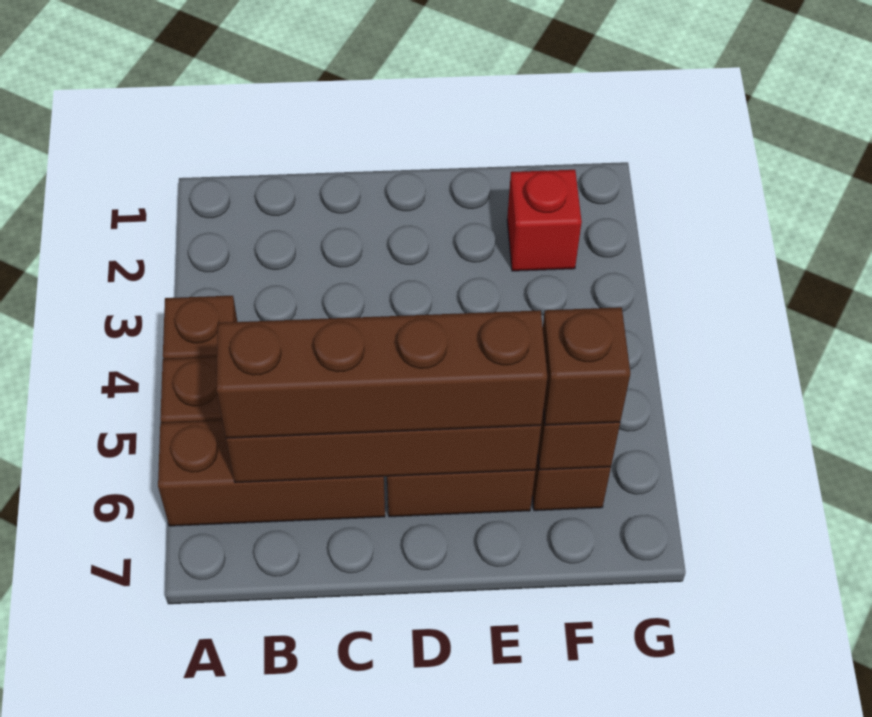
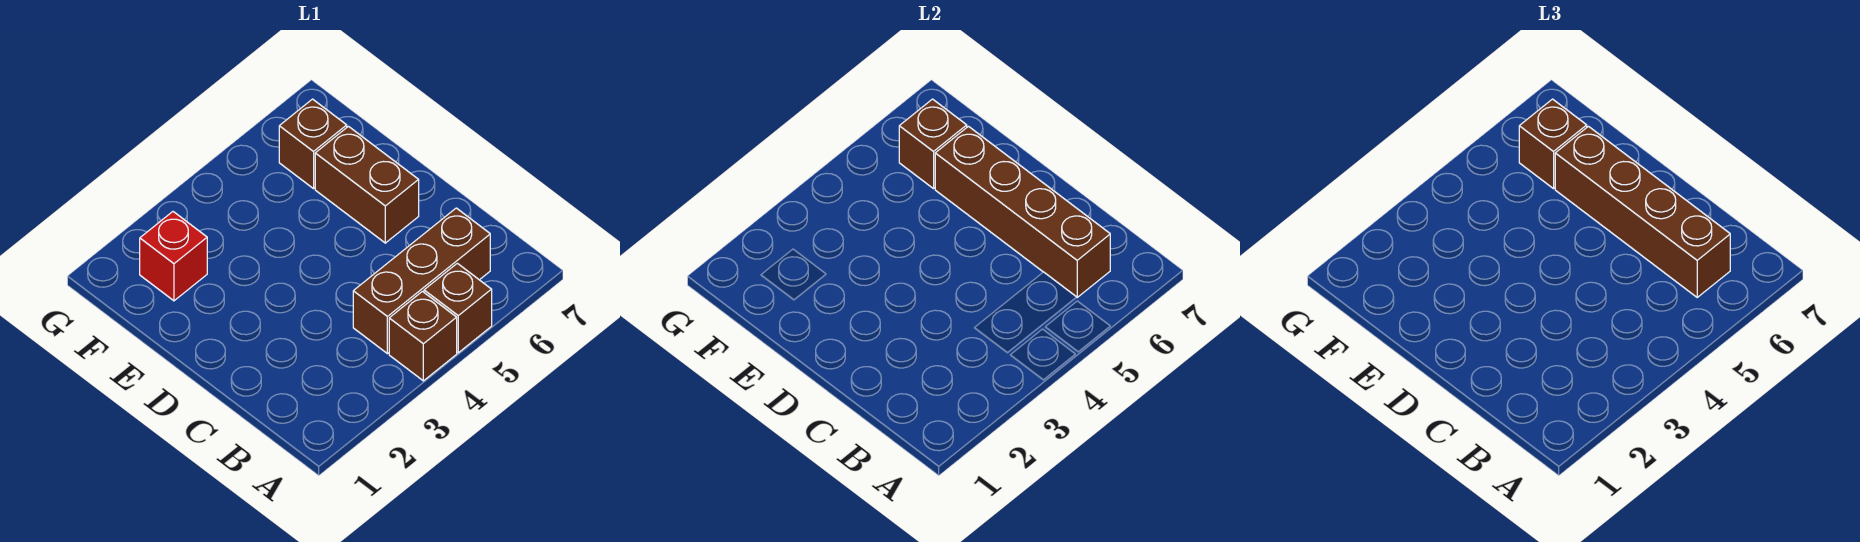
brown brick A6:C6 level 1 -> brown brick B4:B6 level 1

